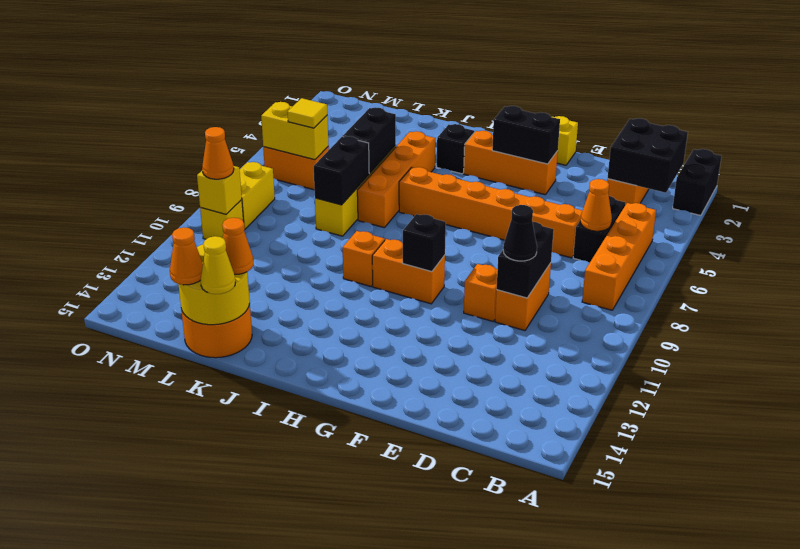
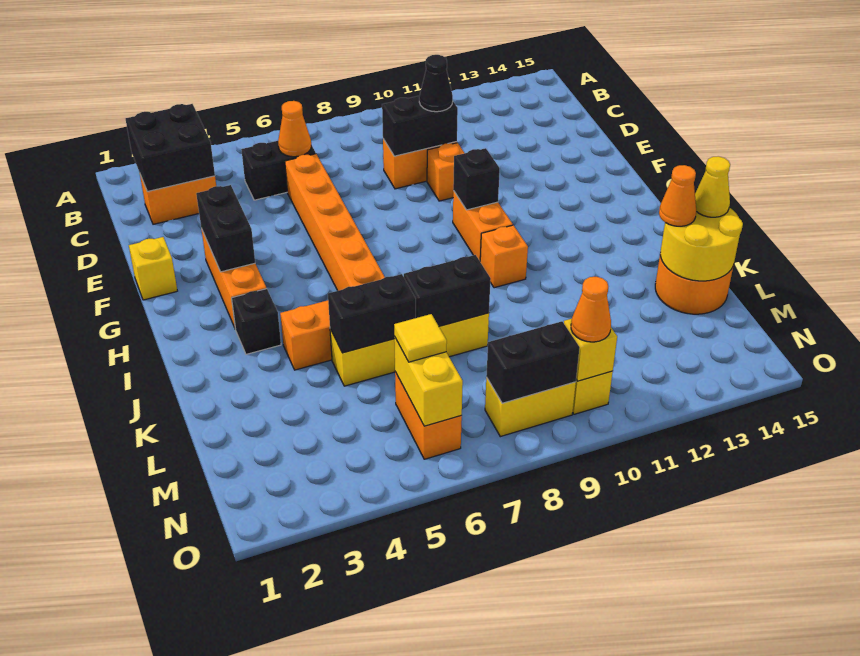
black brick A1:A2 level 1 -> black brick N8:N9 level 2
orange brick B5:B8 level 1 -> none
orange cone L15 level 3 -> none

